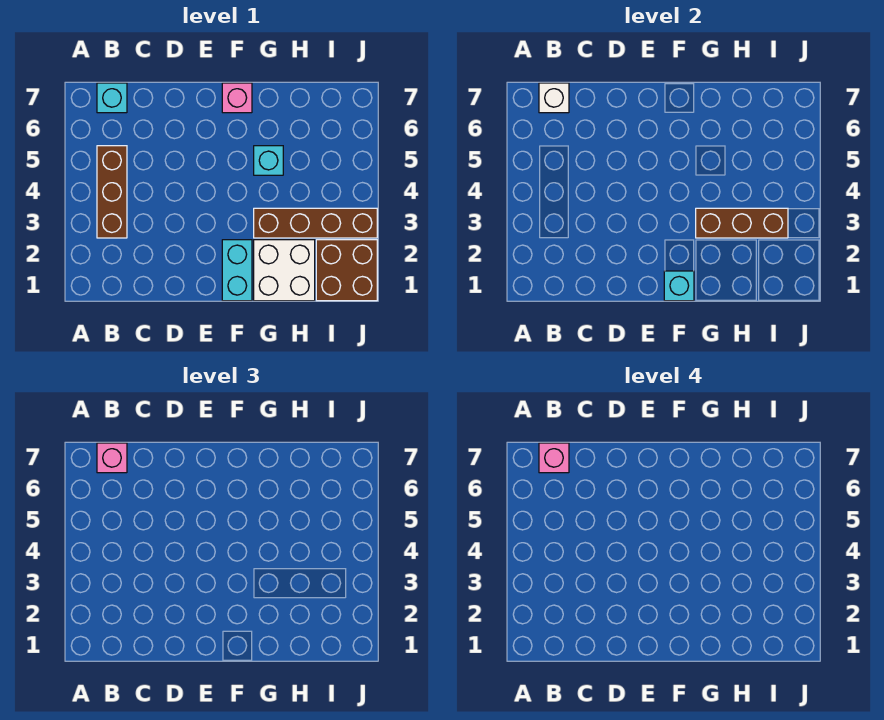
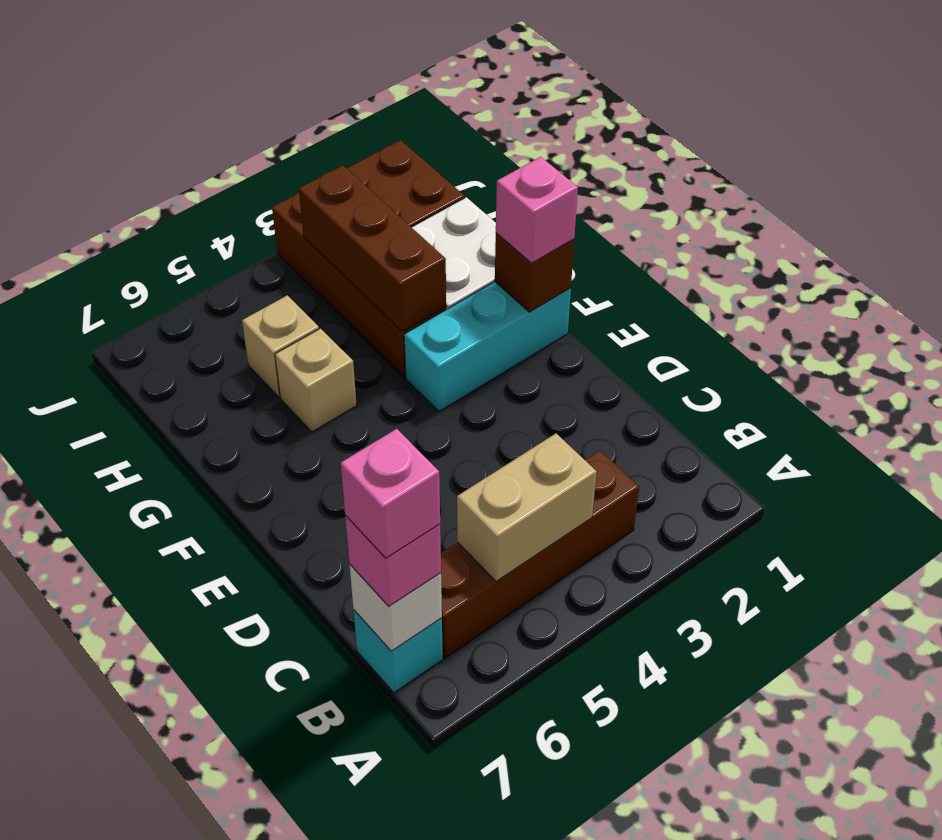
brown brick B3:B5 level 1 -> brown brick B3:B6 level 1
none -> tan brick B4:B5 level 2
cyan brick F1:F2 level 1 -> cyan brick F1:F3 level 1
cyan brick F1 level 2 -> brown brick F1 level 2
pink brick F7 level 1 -> pink brick F1 level 3
cyan brick G5 level 1 -> tan brick G5 level 1
none -> tan brick H5 level 1

